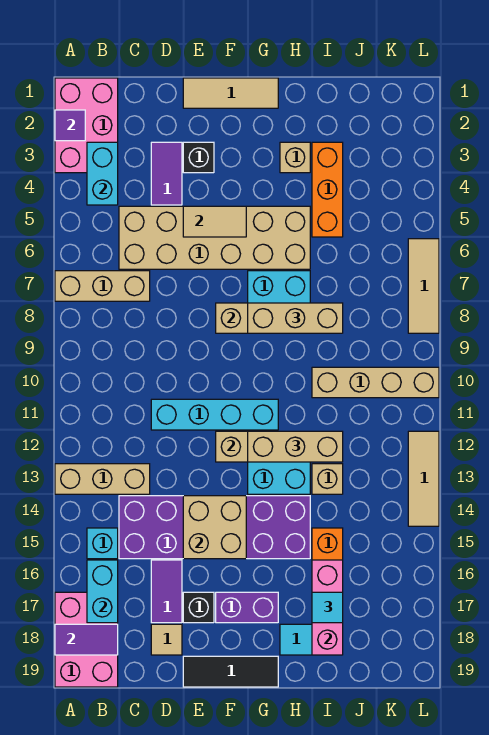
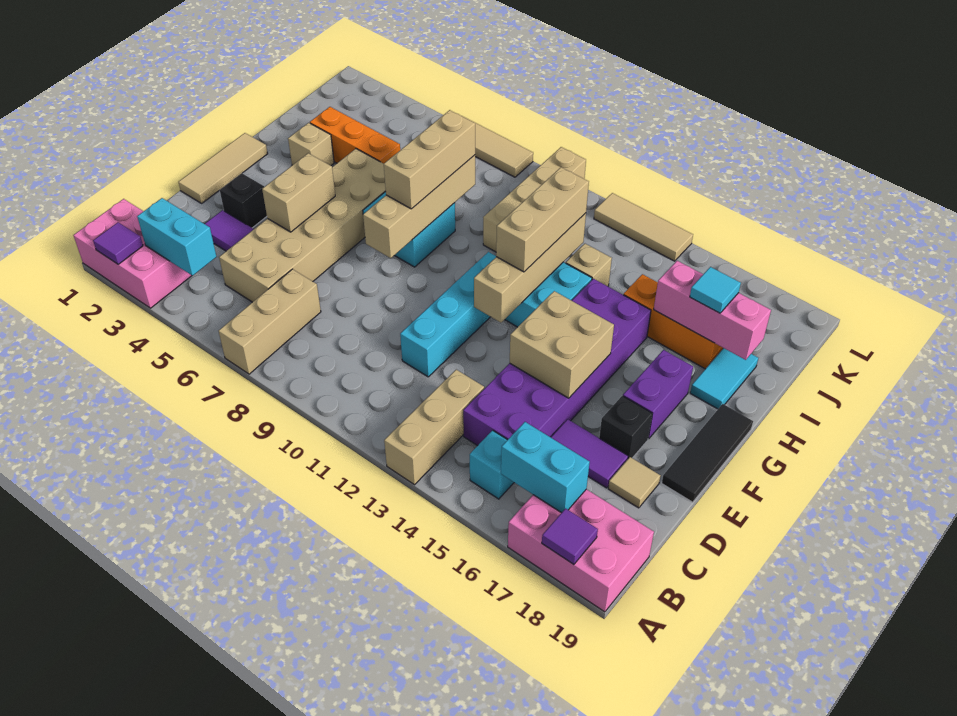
purple tile A18:B18 level 2 -> purple tile A18 level 2
tan tile E5:F5 level 2 -> tan brick E5:F5 level 2

